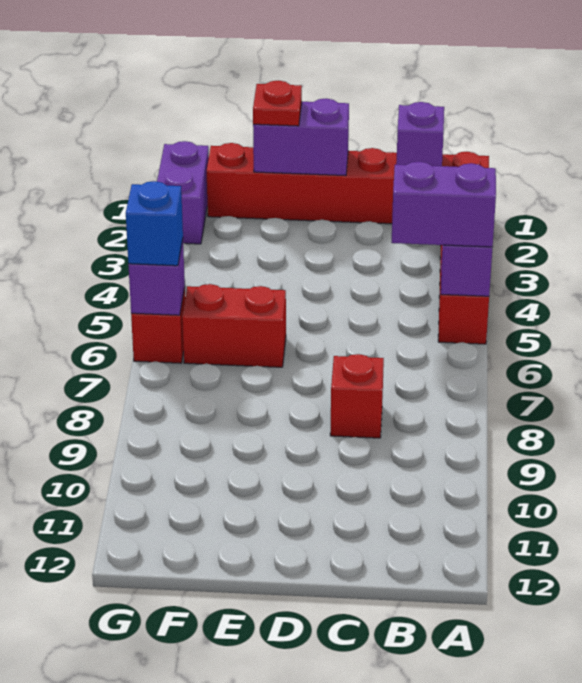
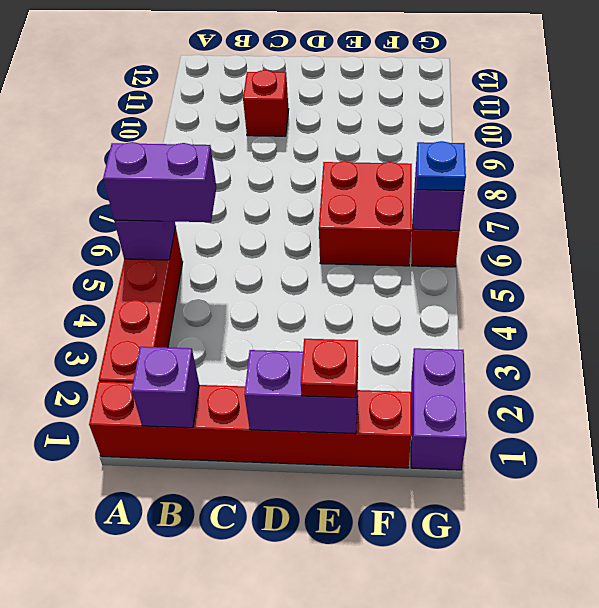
red brick C8 level 1 -> red brick C10 level 1
red brick E6:F6 level 1 -> red brick E6:F7 level 1
blue brick G6 level 3 -> blue plate G6 level 3

